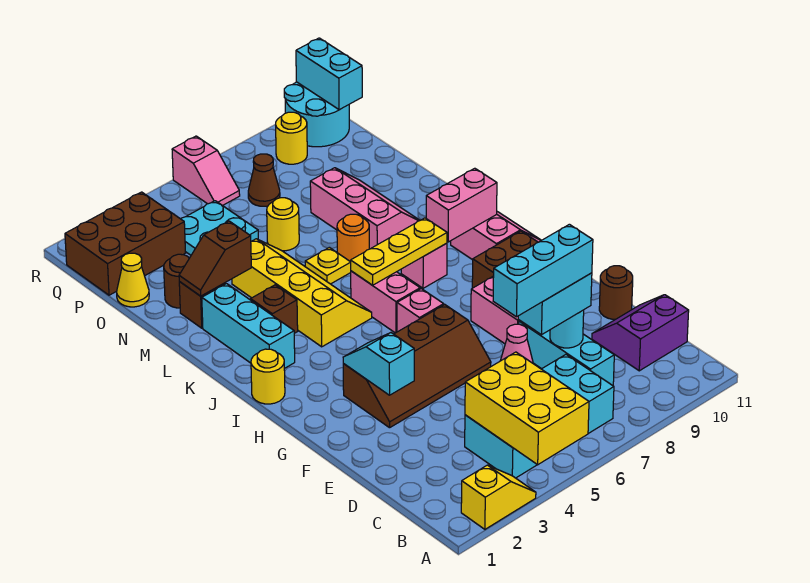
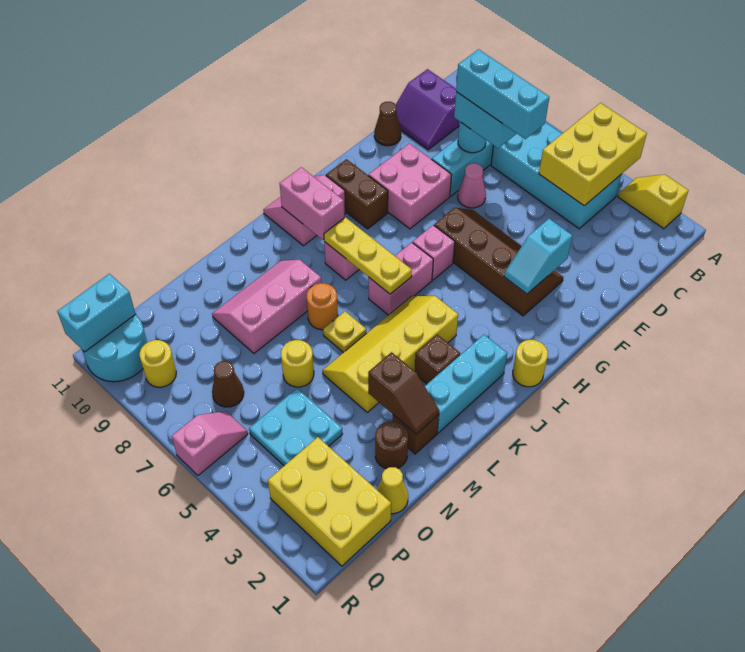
brown round brick E11 level 1 -> brown cone E11 level 1
brown brick P1:Q3 level 1 -> yellow brick P1:Q3 level 1

